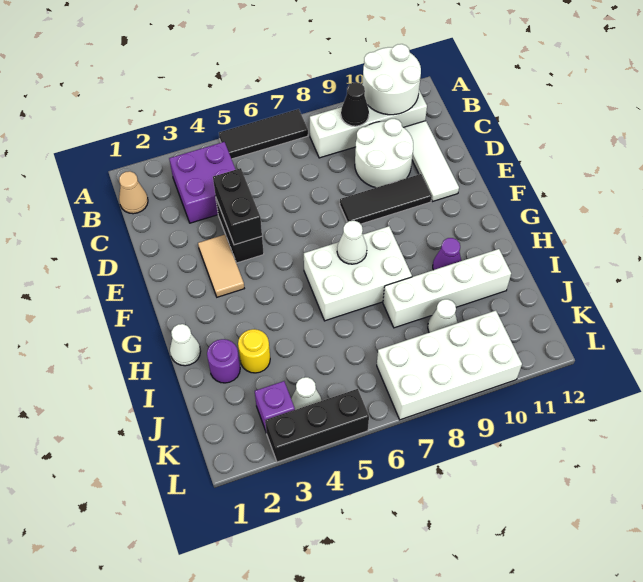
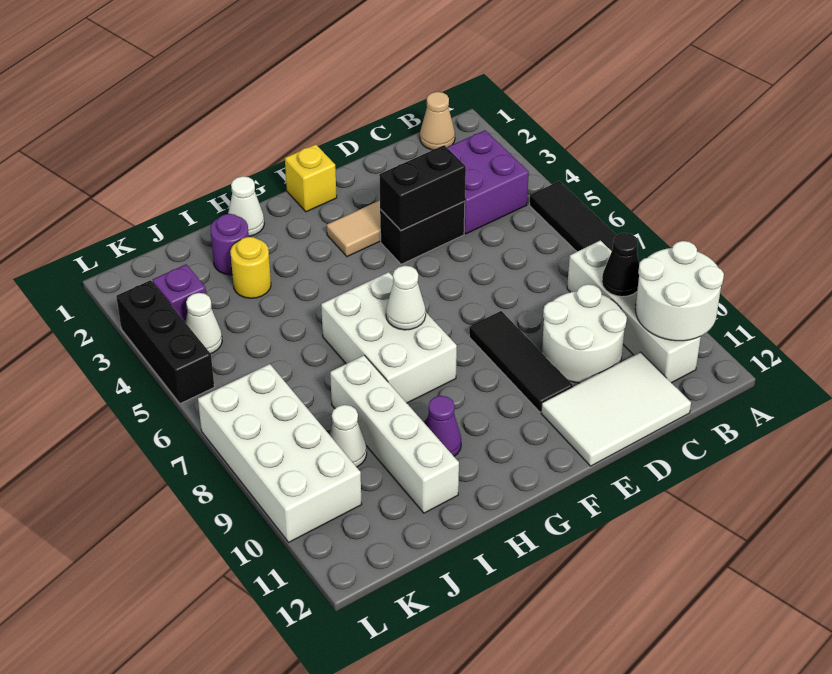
white tile C11:E11 level 1 -> white tile C11:E12 level 1
none -> yellow brick F1 level 1

